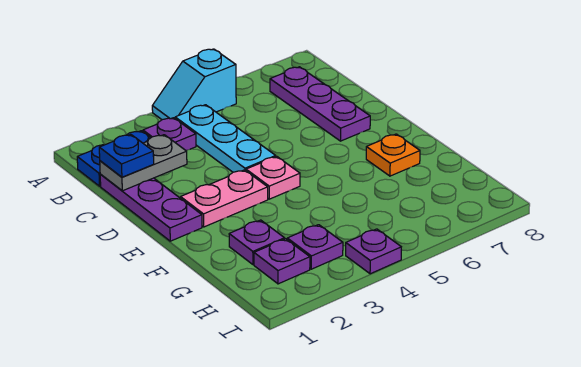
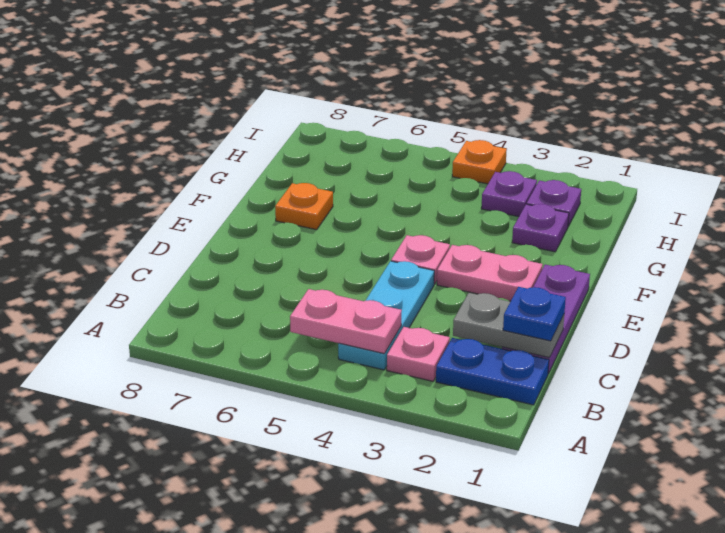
cyan slope A4:A5 level 1 top 5 -> none
purple plate B3 level 1 -> pink plate B3 level 1
none -> pink plate B4:B5 level 2
purple plate B7:D7 level 1 -> none
purple plate I4 level 1 -> orange plate I4 level 1

